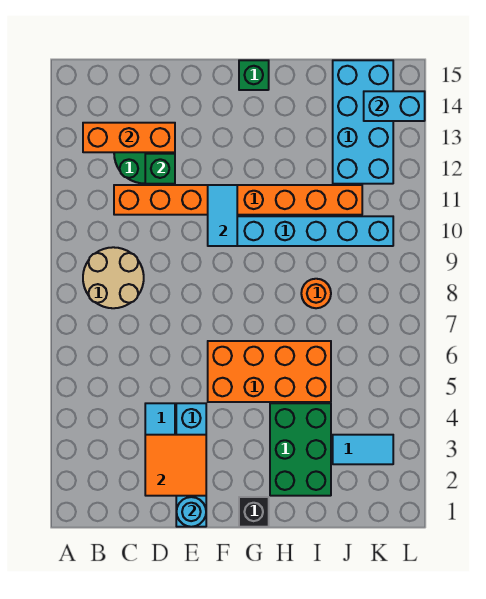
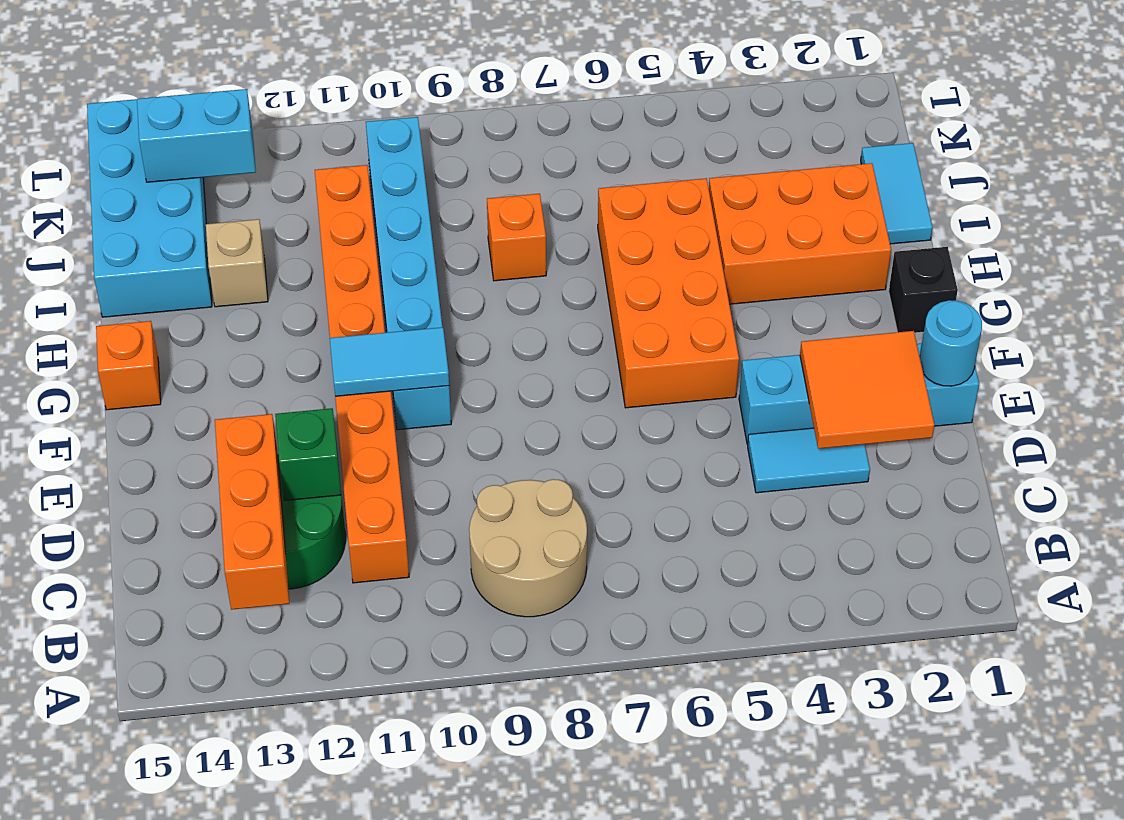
green brick G15 level 1 -> orange brick G15 level 1
green brick H2:I4 level 1 -> orange brick H2:I4 level 1
orange round brick I8 level 1 -> orange brick I8 level 1
none -> tan brick I13 level 1
cyan tile J3:K3 level 1 -> cyan tile I1:J1 level 1
cyan brick J12:K15 level 1 -> cyan brick I14:L15 level 1
cyan brick K14:L14 level 2 -> cyan brick K13:K14 level 2

